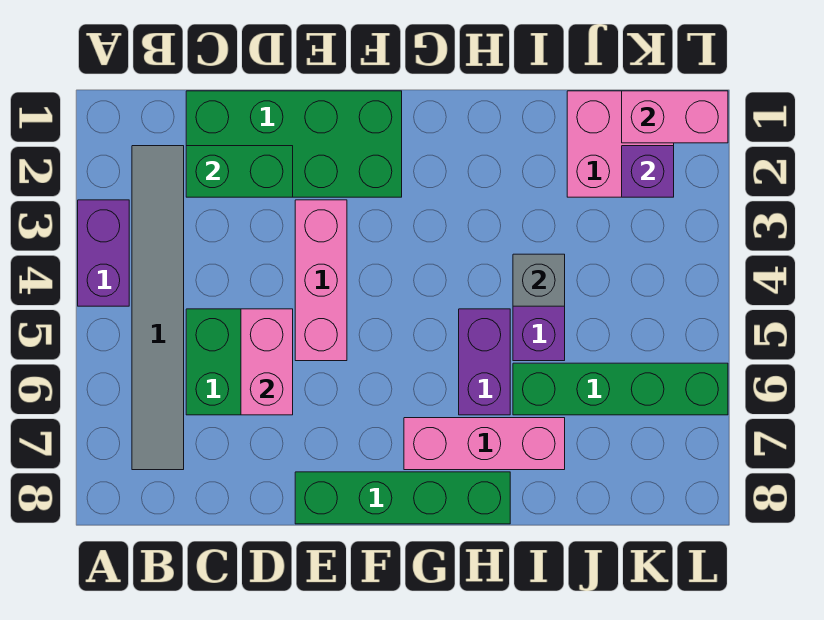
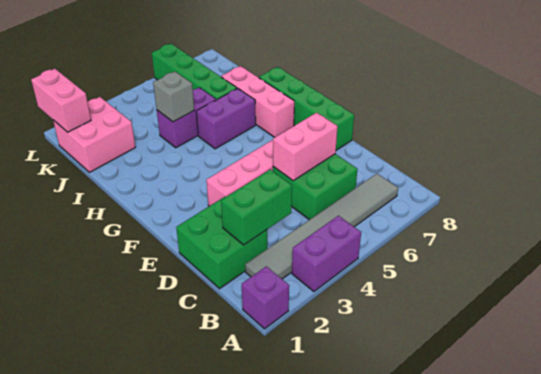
green brick C1:F2 level 1 -> green brick C1:D2 level 1
green brick C2:D2 level 2 -> green brick C2:C3 level 2
purple brick K2 level 2 -> purple brick A1 level 1

